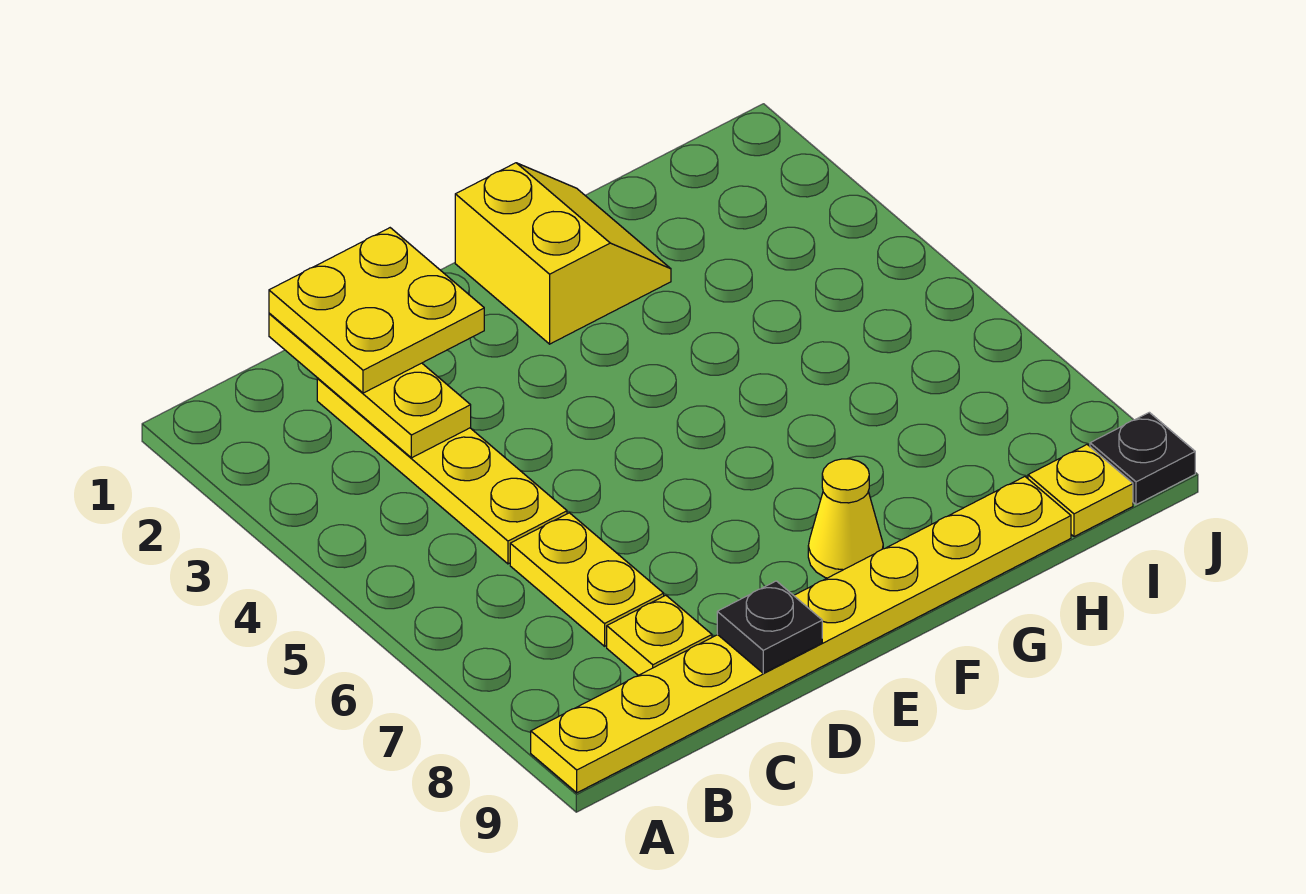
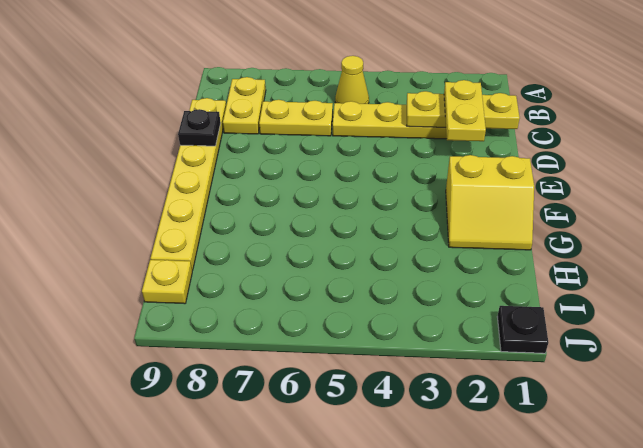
yellow plate A9:H9 level 1 -> yellow plate C9:H9 level 1
yellow plate C1:D2 level 3 -> yellow plate C2:D2 level 3
yellow plate C8 level 1 -> yellow plate B8:C8 level 1
yellow cone F8 level 1 -> yellow cone B5 level 1
black plate J9 level 1 -> black plate J1 level 1

